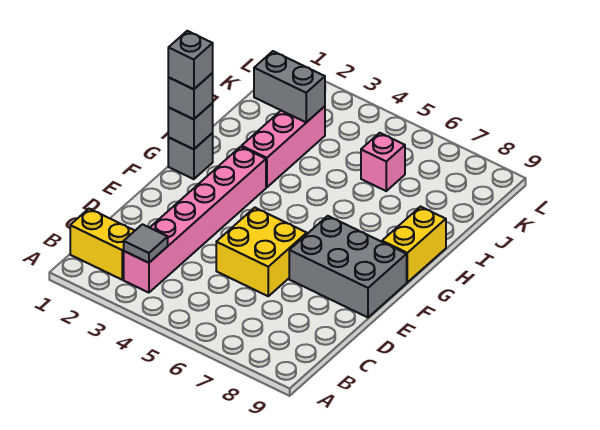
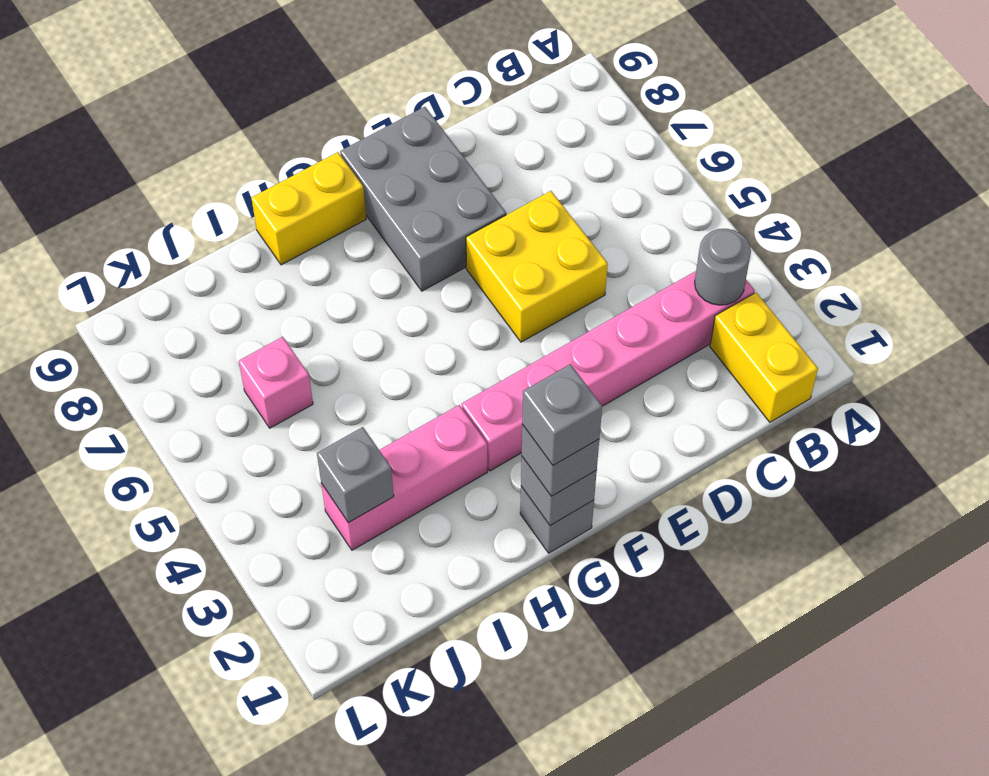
grey tile B3 level 2 -> grey round brick B3 level 2
grey brick J2:J3 level 2 -> grey brick J3 level 2

